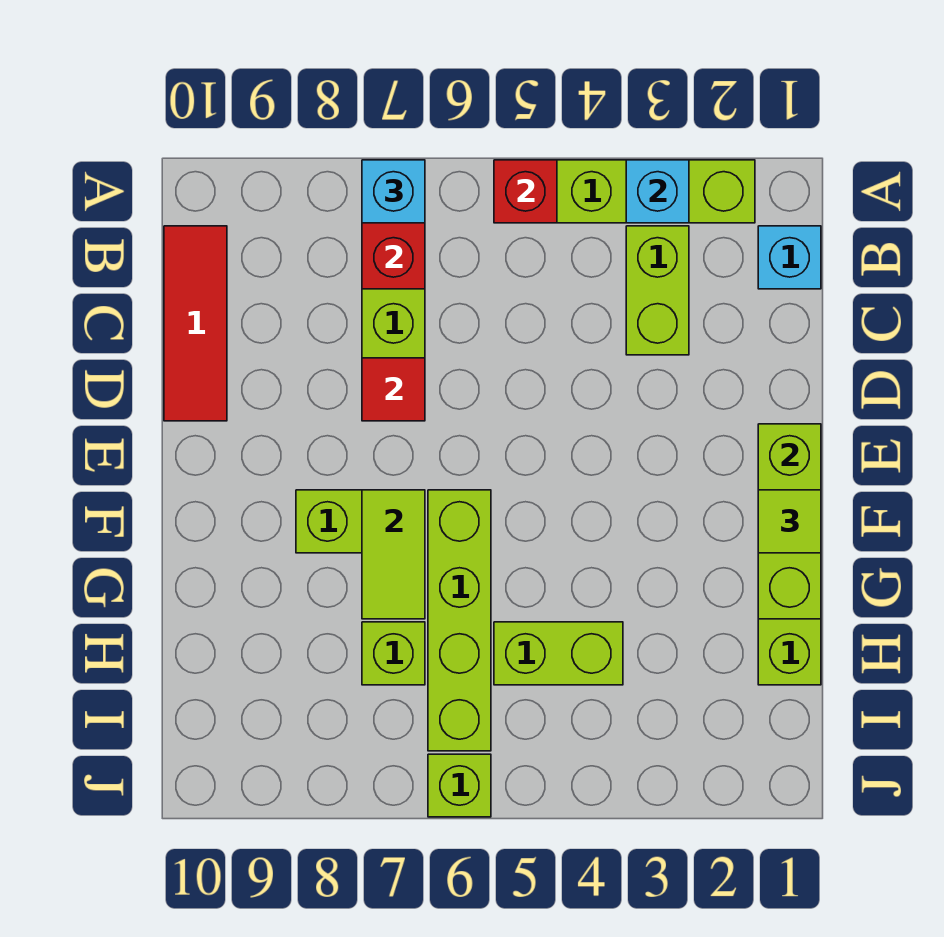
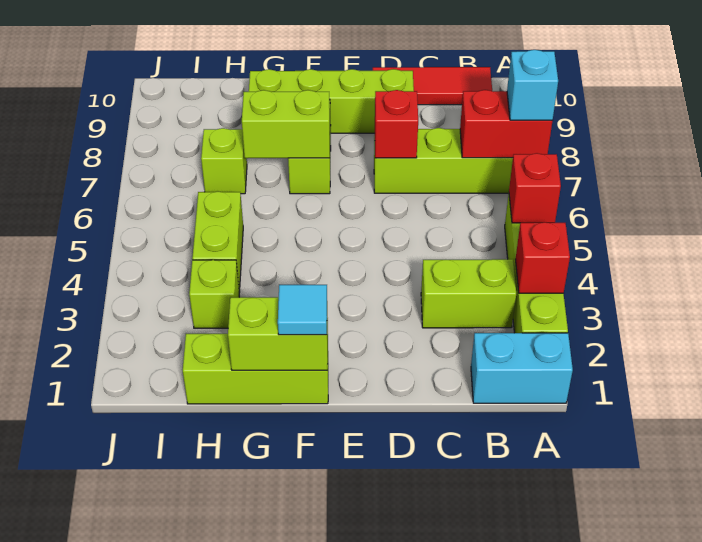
cyan brick A3 level 2 -> red brick A3 level 2
cyan brick B1 level 1 -> cyan brick A1:B1 level 1
red tile D7 level 2 -> red brick D7 level 2
lime brick E1:G1 level 2 -> lime brick F1:G1 level 2
lime tile F1 level 3 -> cyan tile F1 level 3
lime brick F6:I6 level 1 -> lime brick D9:G9 level 1
lime tile F7:G7 level 2 -> lime brick F7:G7 level 2
lime brick J6 level 1 -> lime brick H3 level 1

